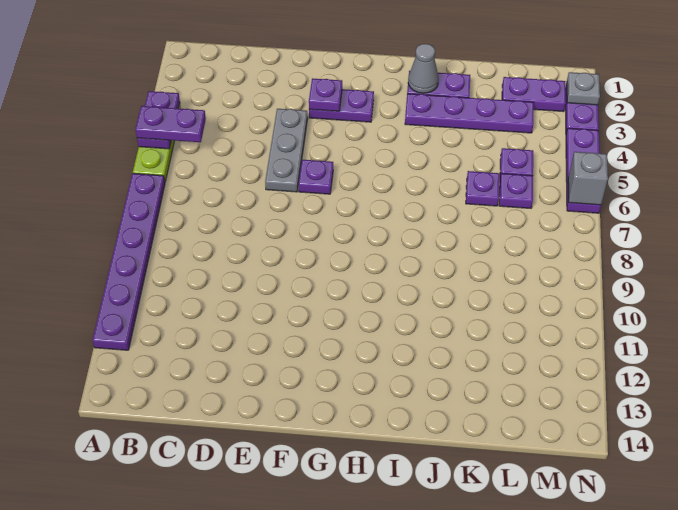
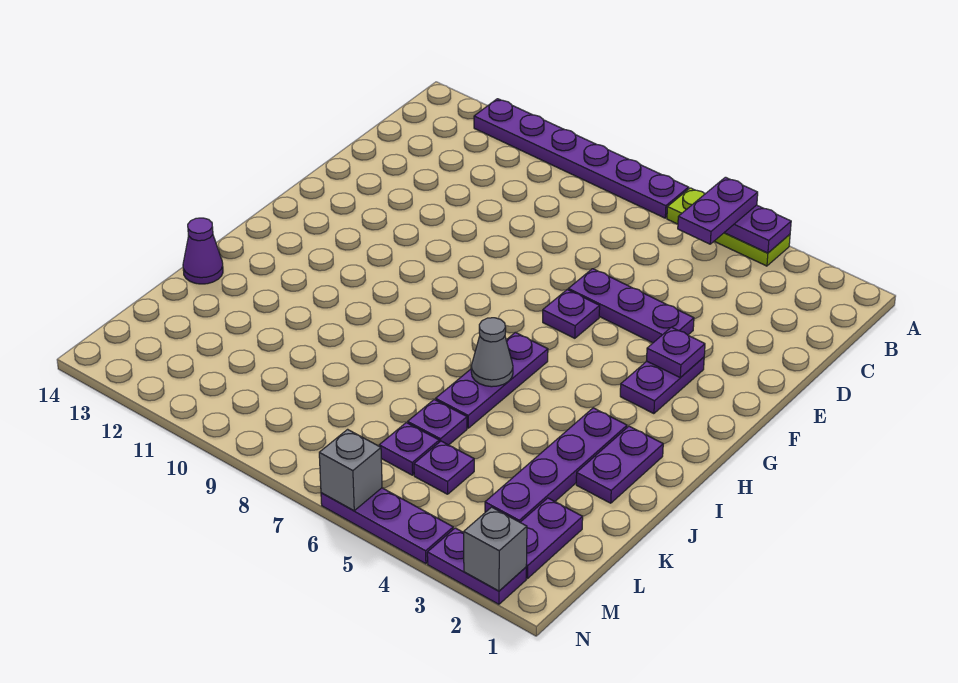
grey plate E4:E6 level 1 -> purple plate E4:E6 level 1
none -> purple plate H6:J6 level 1
grey cone I2 level 2 -> grey cone I6 level 2
none -> purple cone J14 level 1
grey plate N2 level 2 -> grey brick N2 level 2

